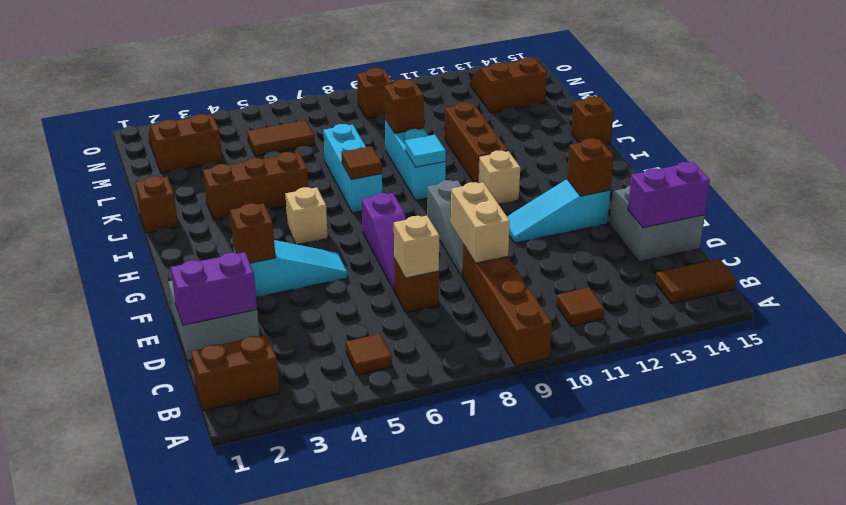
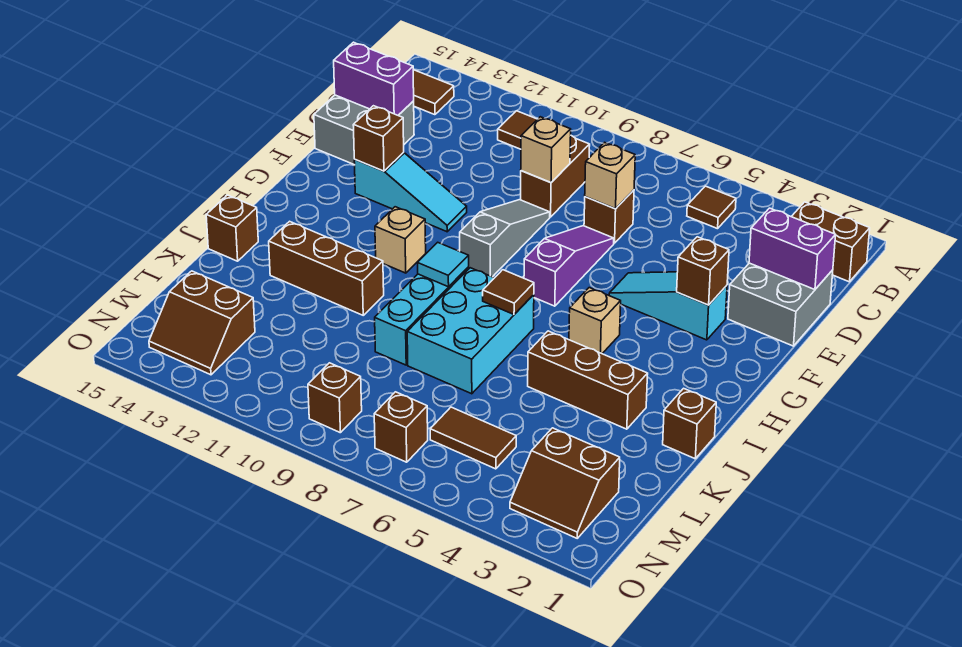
brown brick A9:D9 level 1 -> brown brick C9:D9 level 1
tan brick D9:E9 level 2 -> tan brick D9 level 2
cyan brick I7:K7 level 1 -> cyan brick I7:K8 level 1
brown brick I11:K11 level 1 -> brown brick J11:J13 level 1
brown brick K9 level 2 -> brown brick N7 level 1

